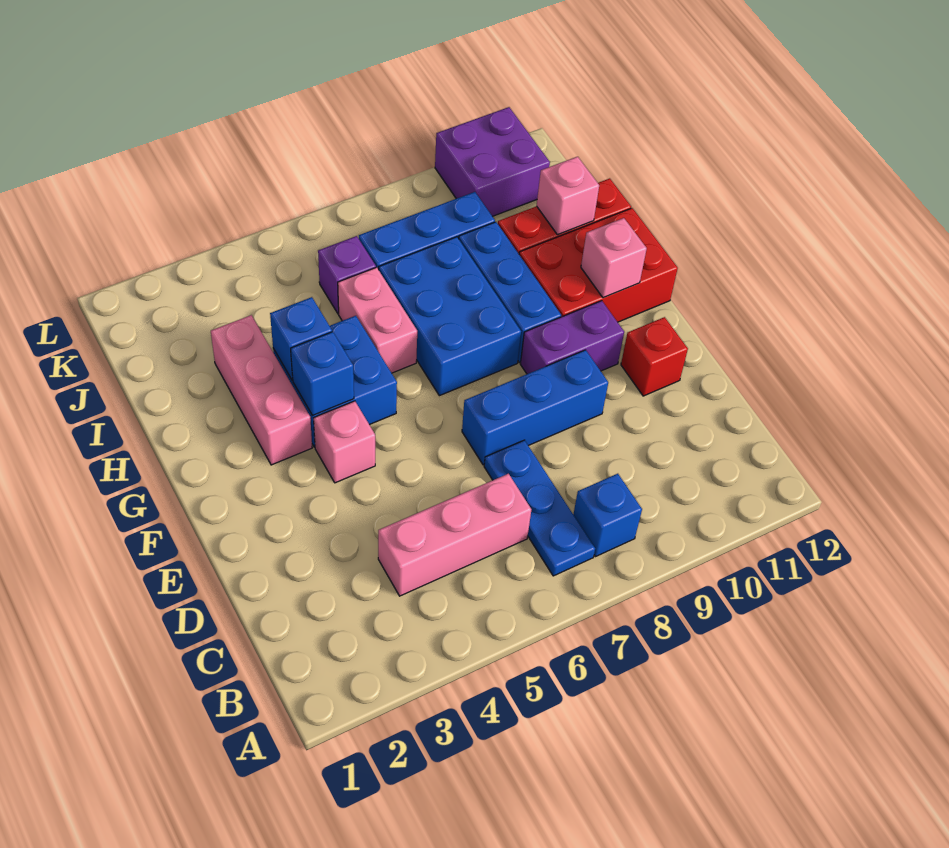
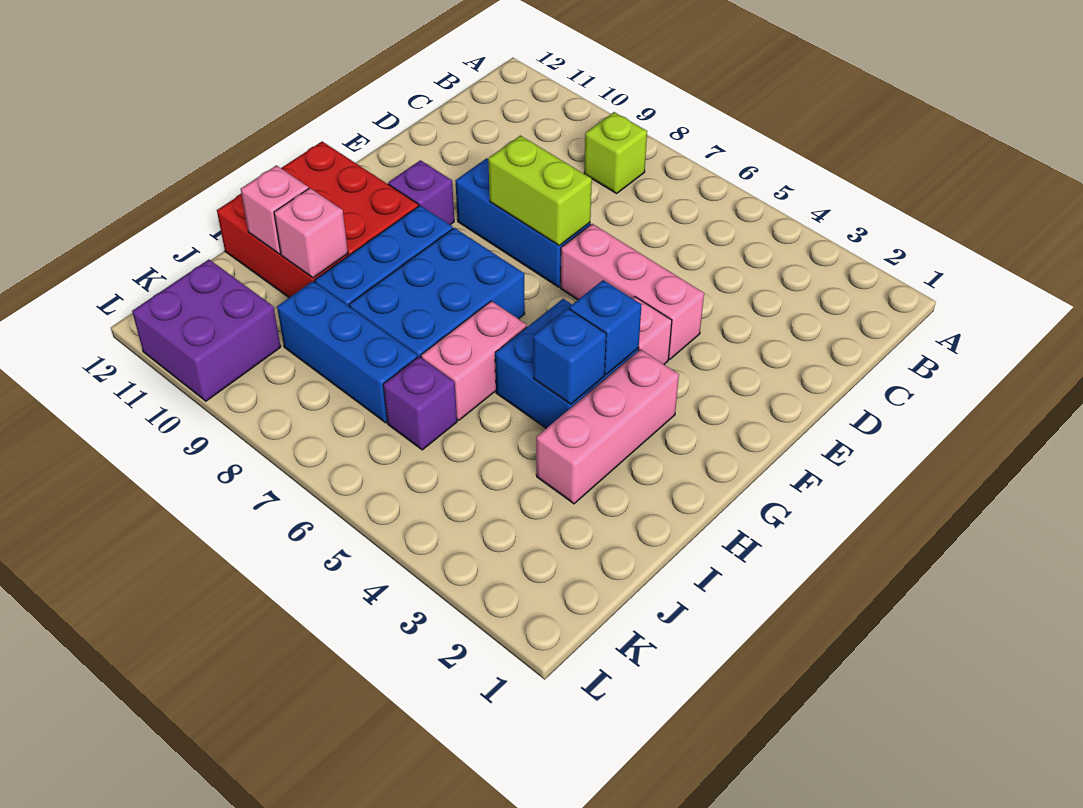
blue plate B7:D7 level 1 -> none
blue brick B8 level 1 -> lime brick B8 level 1
pink brick C4:C6 level 1 -> pink brick E4:E6 level 1
none -> lime brick E7:E8 level 2
red brick E11 level 1 -> none
purple brick F9:F10 level 1 -> purple brick F10 level 1
pink brick G11 level 2 -> pink brick I10 level 2

